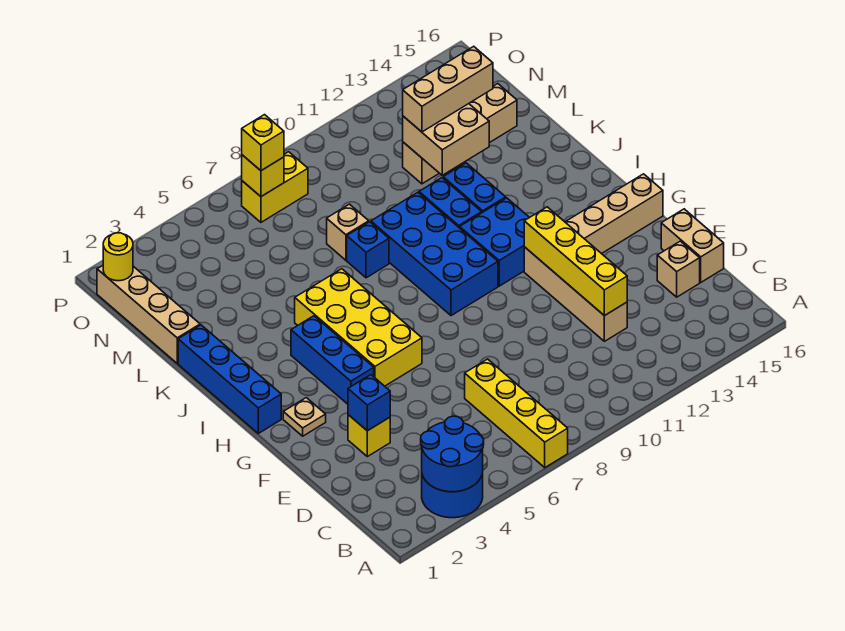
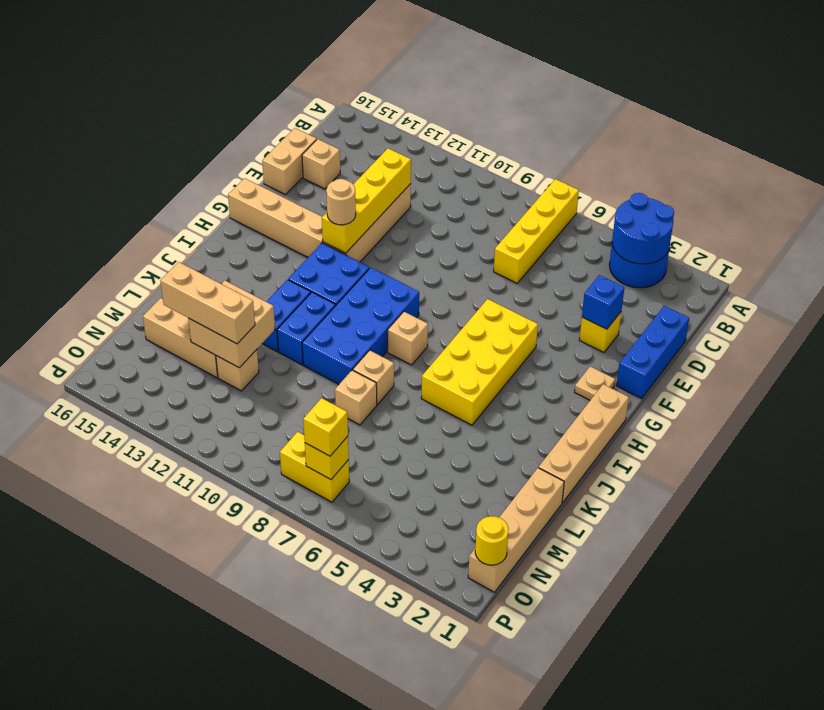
blue brick G4:I4 level 1 -> blue brick D1:F1 level 1
none -> tan round brick G12 level 3
blue brick H1:K1 level 1 -> tan brick H1:K1 level 1
none -> tan brick I8 level 1
blue brick K8 level 1 -> tan brick K8 level 1

